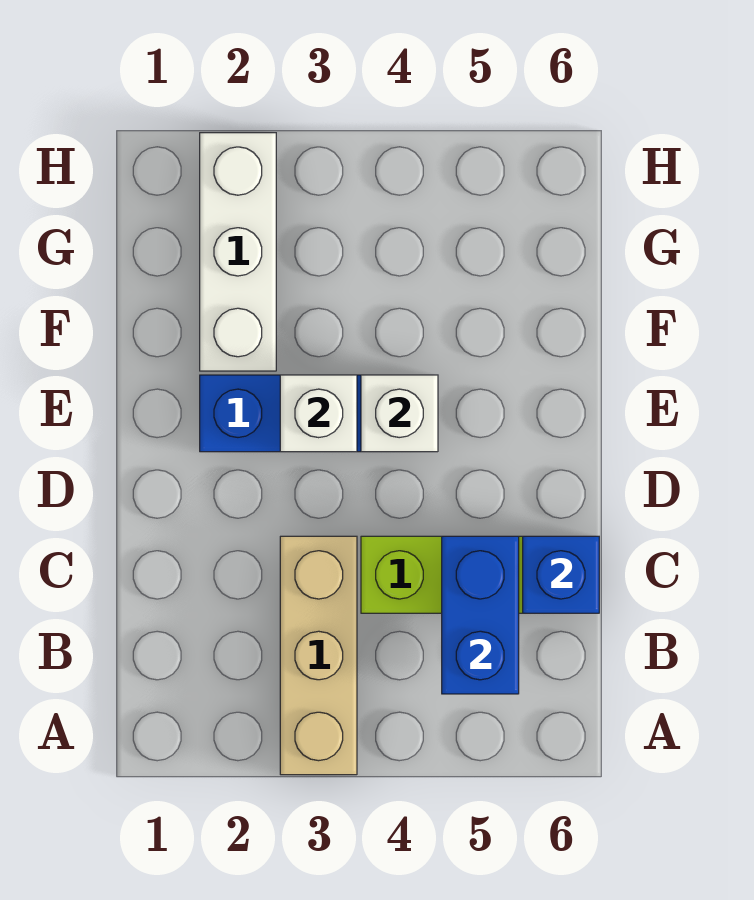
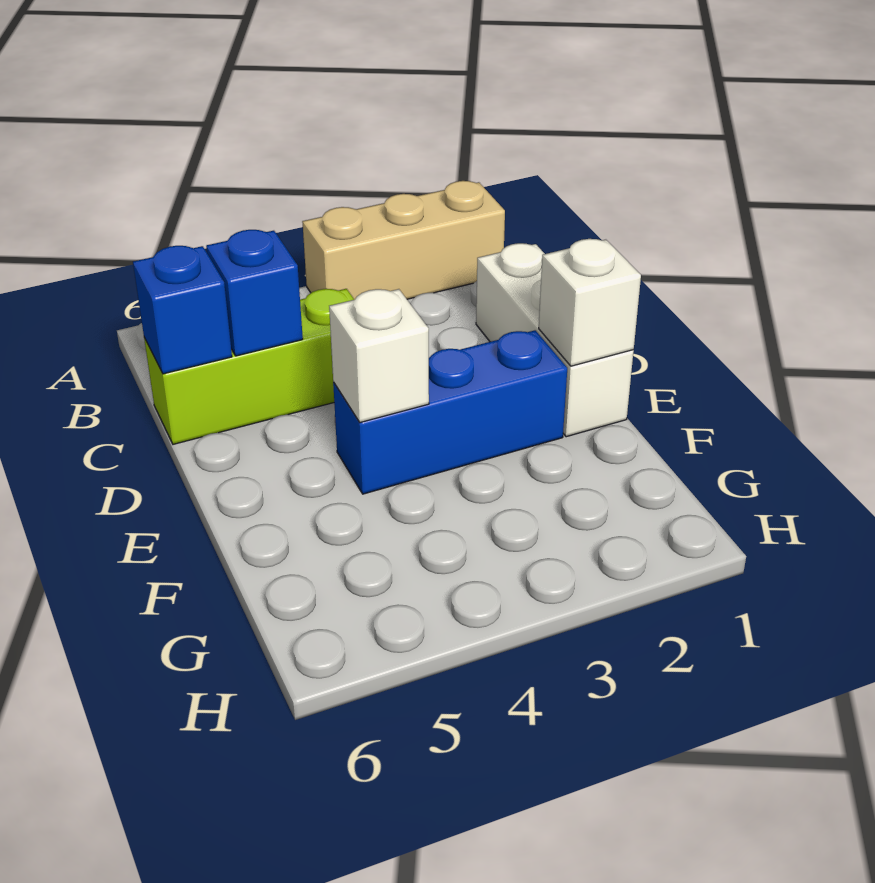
tan brick A3:C3 level 1 -> tan brick A1:A3 level 1
blue brick B5:C5 level 2 -> blue brick C5 level 2
white brick E3 level 2 -> white brick E1 level 2
white brick F2:H2 level 1 -> white brick C1:E1 level 1

